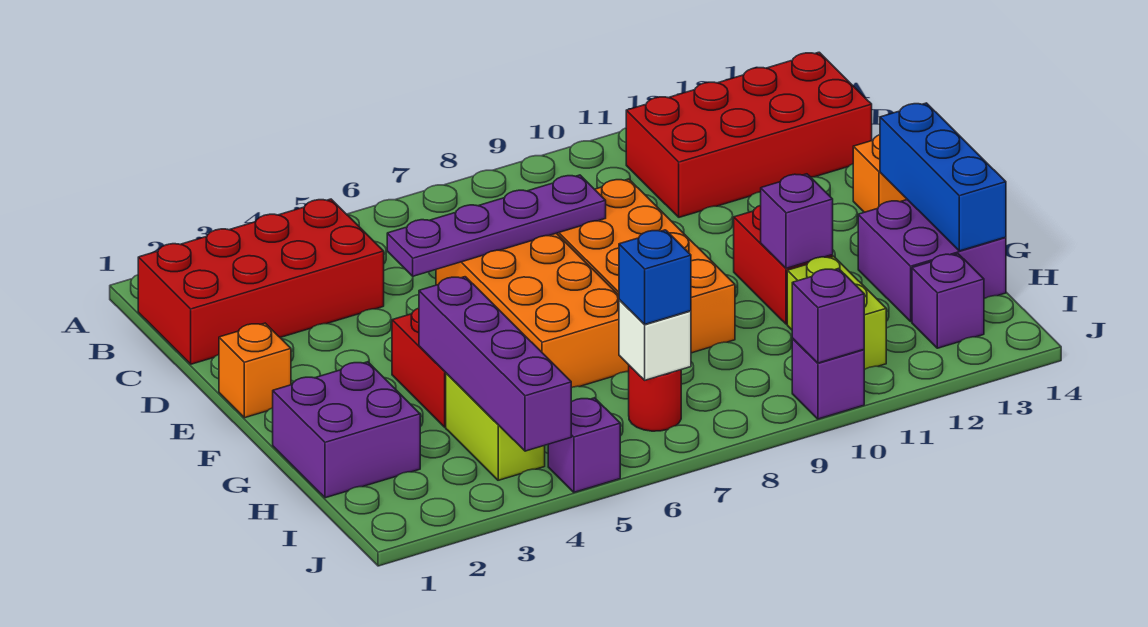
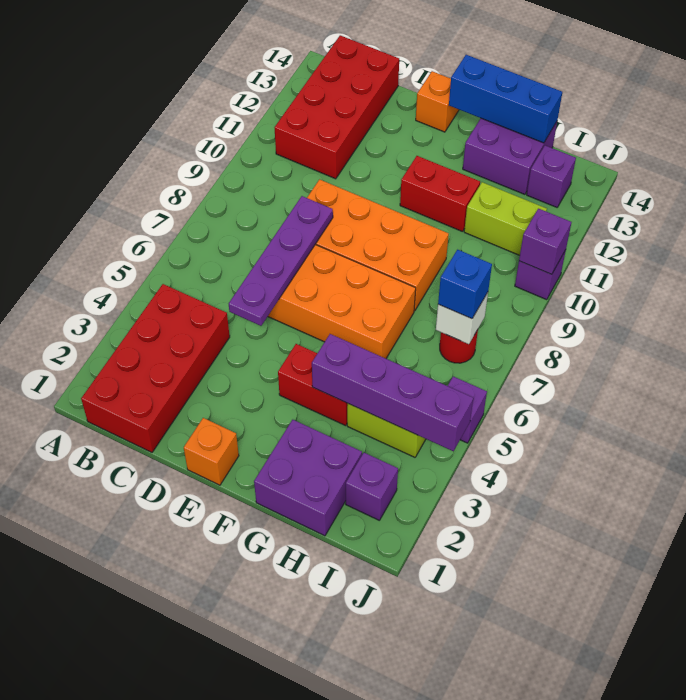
purple brick G11 level 2 -> purple brick I2 level 1

